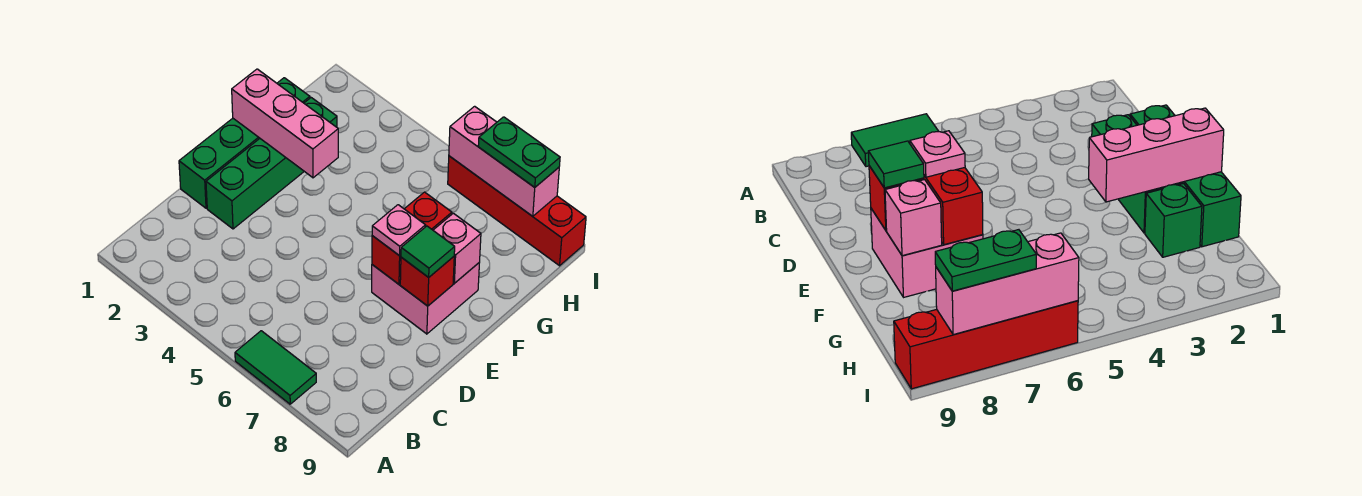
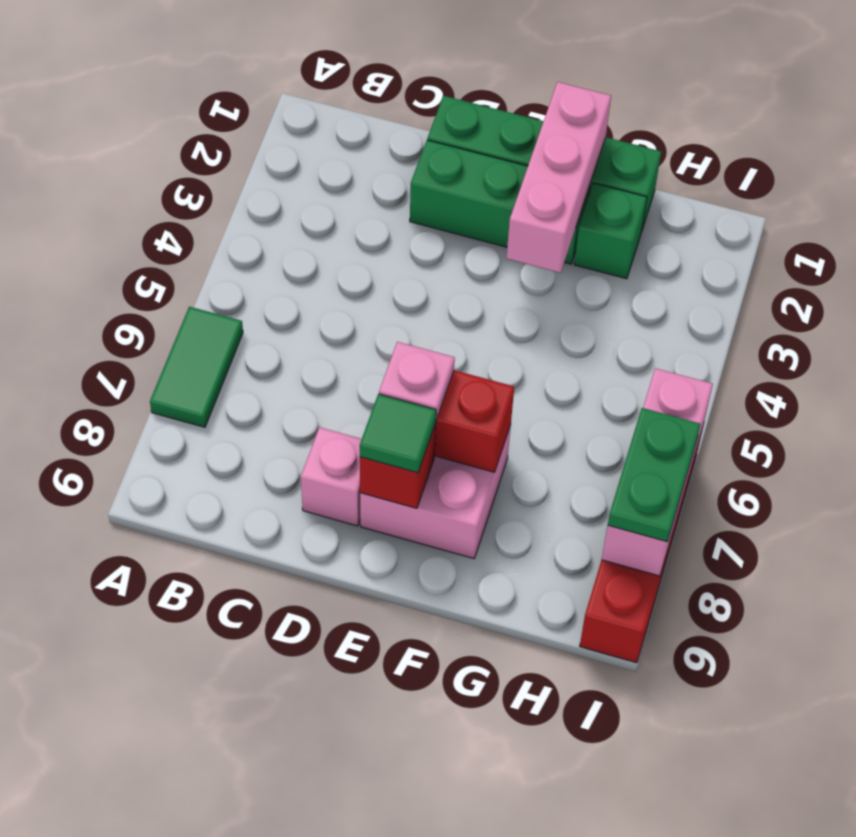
pink brick F8 level 2 -> pink brick D8 level 1

